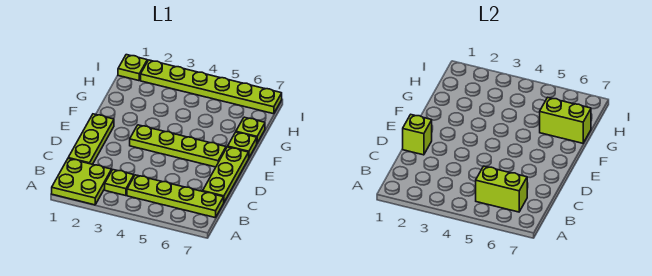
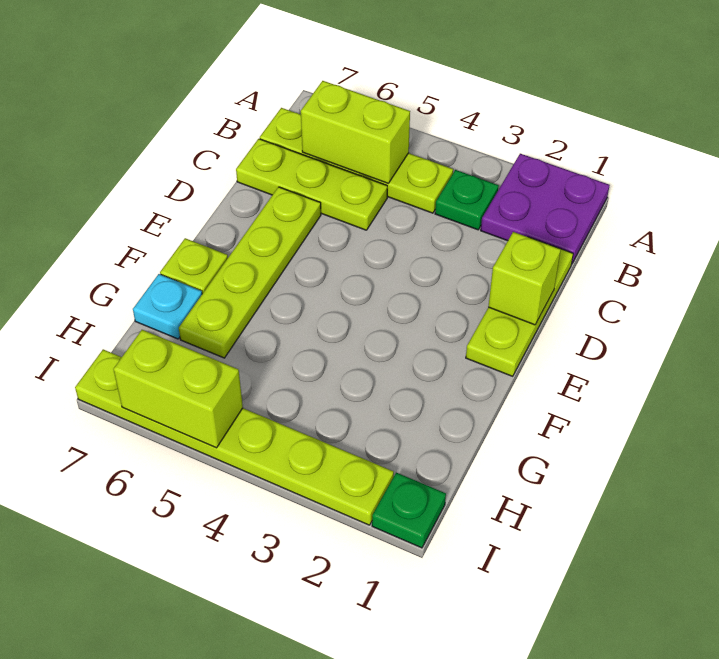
lime plate A1:B2 level 1 -> purple plate A1:B2 level 1
lime plate B3 level 1 -> green plate B3 level 1
lime plate C7:E7 level 1 -> lime plate C5:C7 level 1
lime plate E3:E6 level 1 -> lime plate D6:G6 level 1
lime brick G6:G7 level 2 -> lime brick I5:I6 level 2
lime plate G7 level 1 -> cyan plate G7 level 1
lime plate I1 level 1 -> green plate I1 level 1

